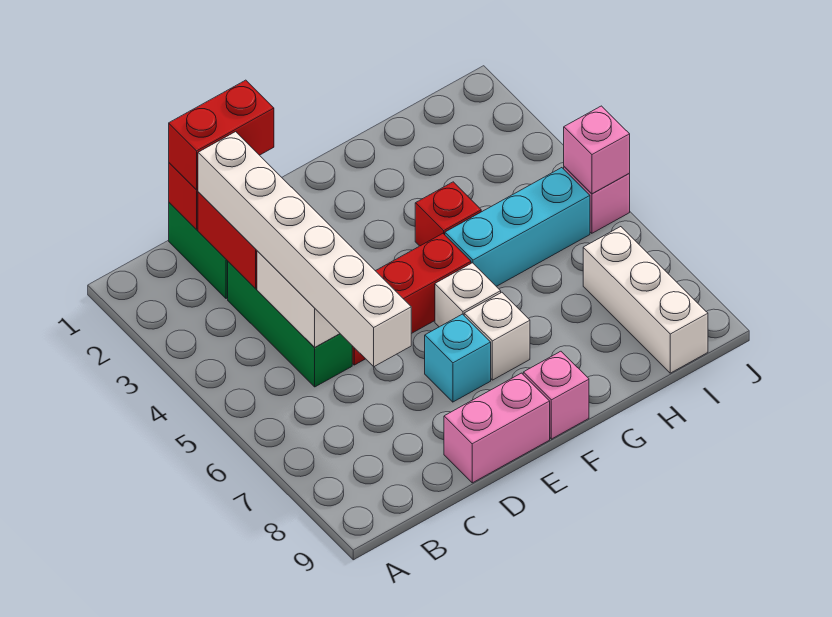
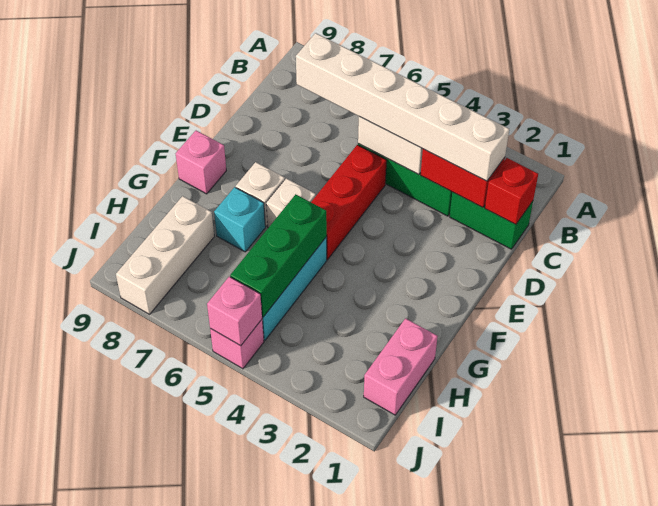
red brick C1:D1 level 3 -> none
pink brick D9:E9 level 1 -> pink brick H1:I1 level 1
cyan brick E7 level 1 -> cyan brick G7 level 1
red brick G4 level 1 -> none
none -> green brick G5:I5 level 2
white brick I7:I9 level 1 -> white brick H8:J8 level 1

